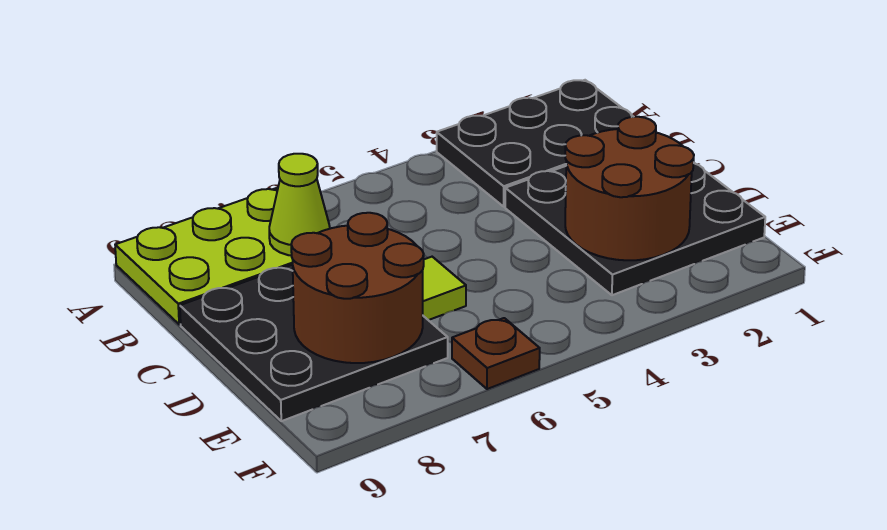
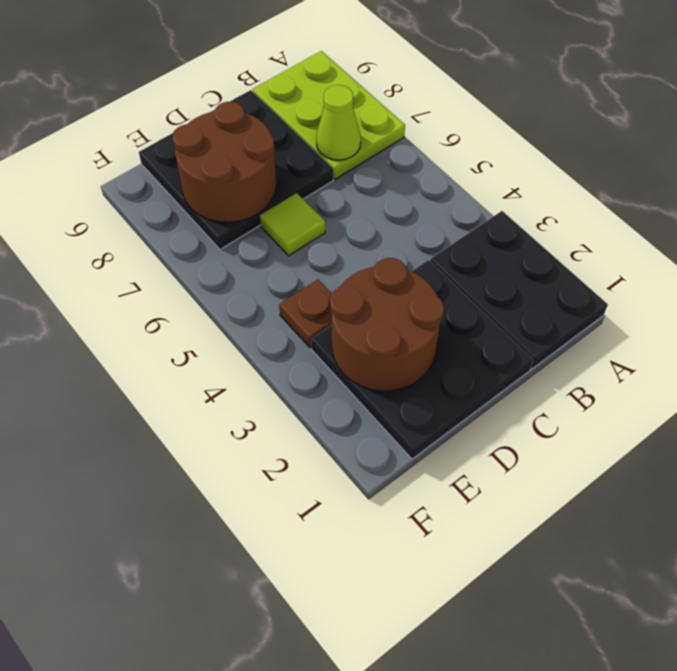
brown plate F6 level 1 -> brown plate E4 level 1

